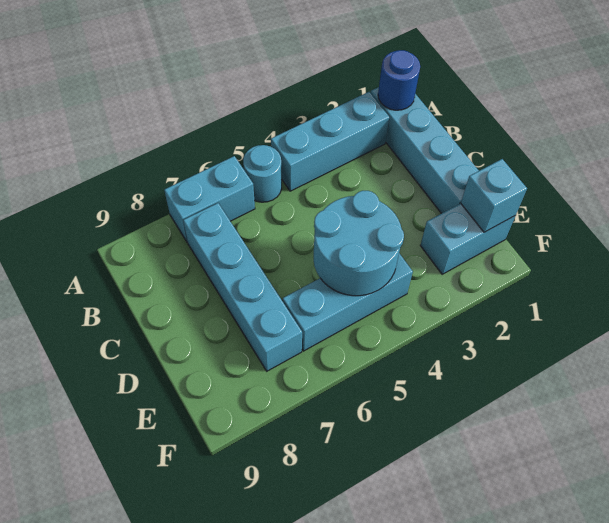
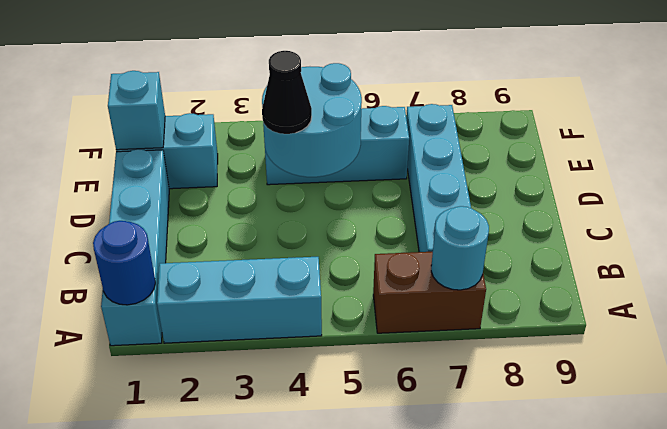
cyan round brick A5 level 1 -> cyan round brick A7 level 2
cyan brick A6:A7 level 1 -> brown brick A6:A7 level 1
none -> black cone D4 level 3

